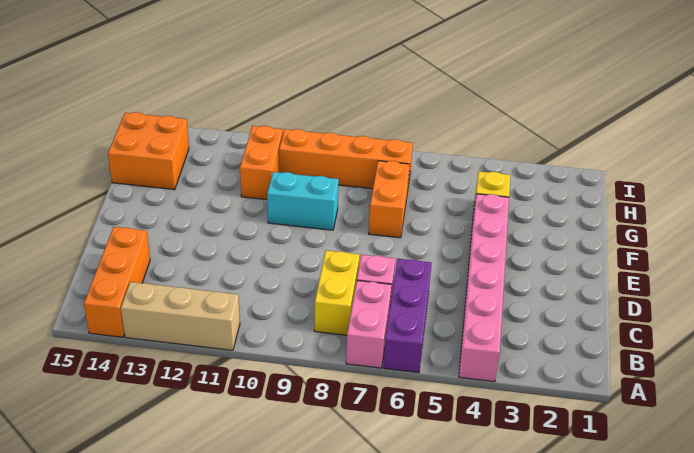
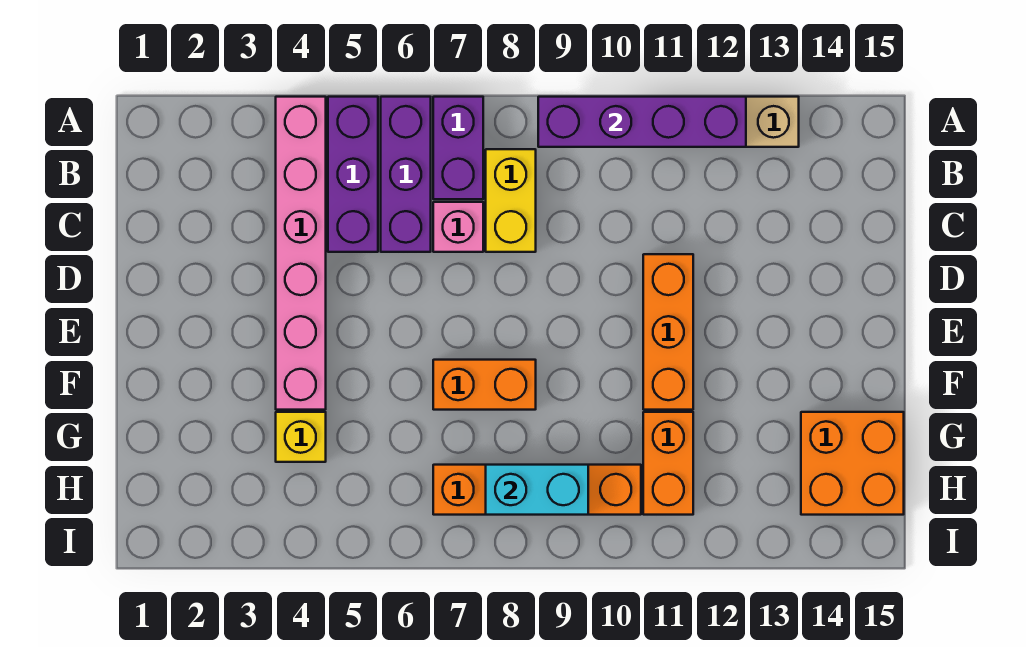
none -> purple brick A5:C5 level 1
pink brick A7:B7 level 1 -> purple brick A7:B7 level 1
none -> purple brick A9:A12 level 2
orange brick A14:C14 level 1 -> orange brick D11:F11 level 1
orange brick F7:G7 level 1 -> orange brick F7:F8 level 1
cyan brick F9:F10 level 1 -> cyan brick H8:H9 level 2

